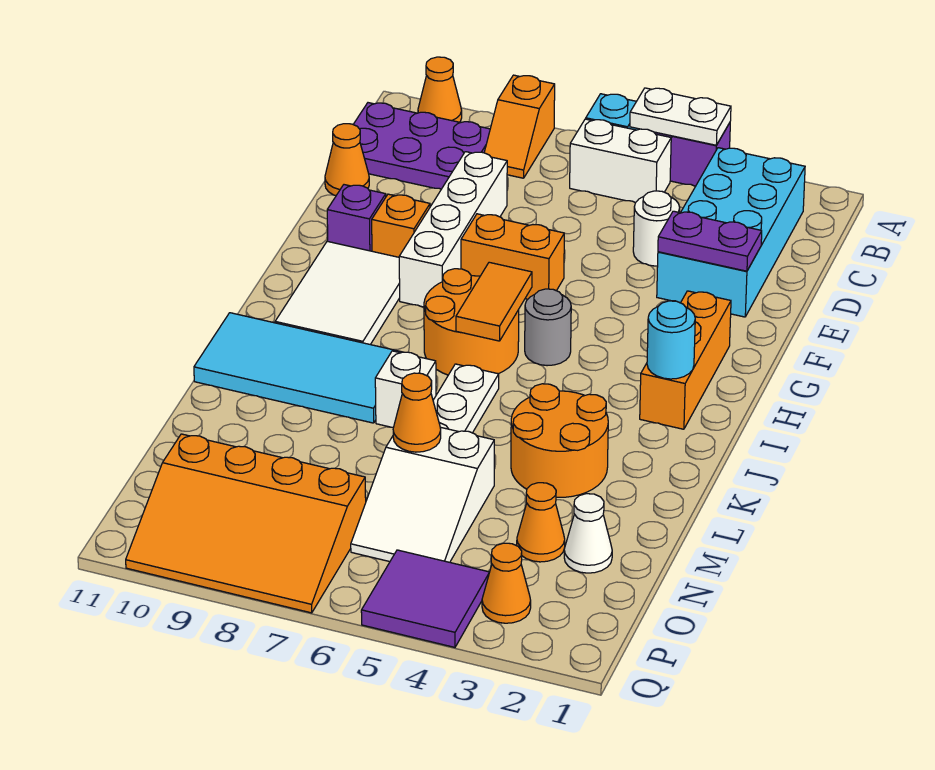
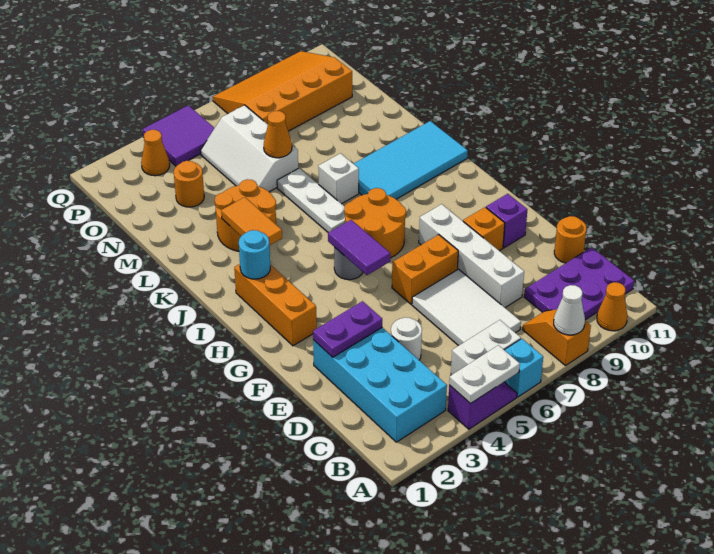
orange cone D11 level 1 -> orange round brick D11 level 1
none -> purple tile G5:H5 level 2
white tile G9:I10 level 1 -> white tile C6:E7 level 1
orange tile H6:I6 level 2 -> orange tile J3:K3 level 2
white slope M5:O6 level 1 top M -> white slope M5:O6 level 1 top 6
white cone N2 level 1 -> white cone A8 level 2
orange cone N3 level 1 -> orange round brick N3 level 1

